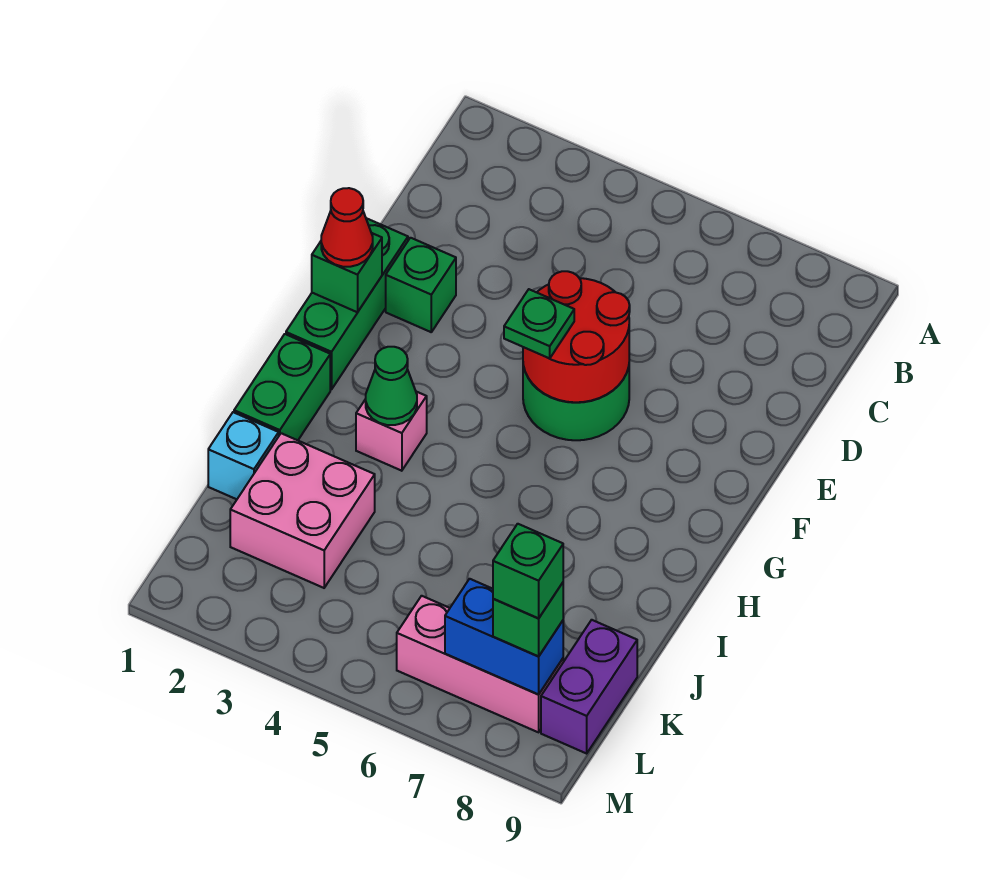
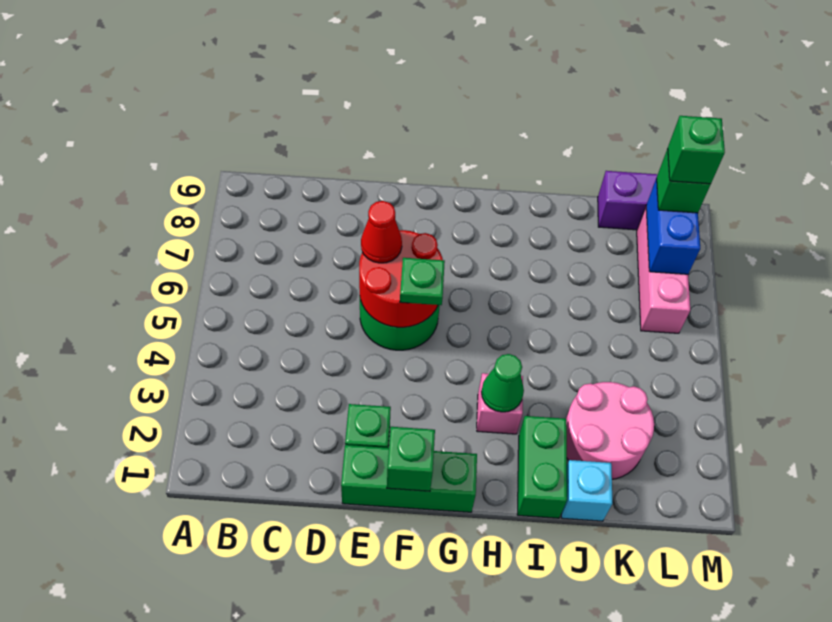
red cone F1 level 3 -> red cone E6 level 3
green brick H1:I1 level 1 -> green brick I1:I2 level 1
pink brick J2:K3 level 1 -> pink round brick J2:K3 level 1

